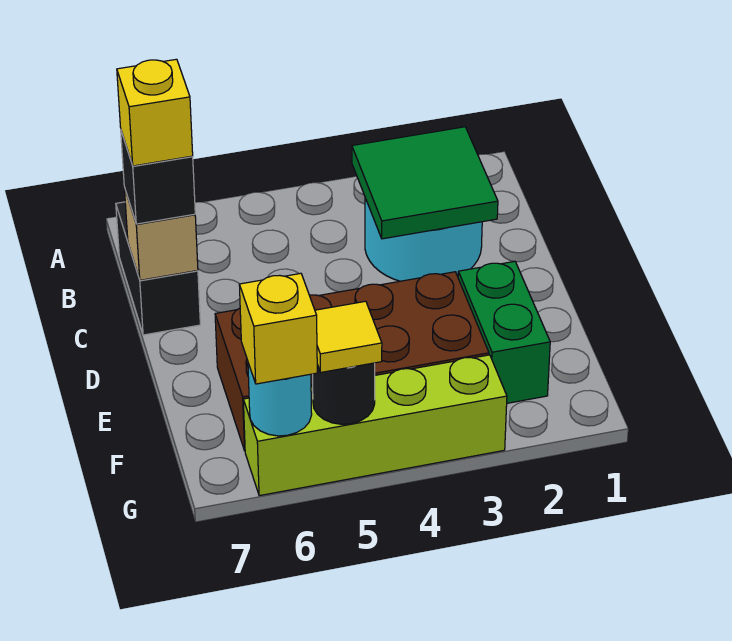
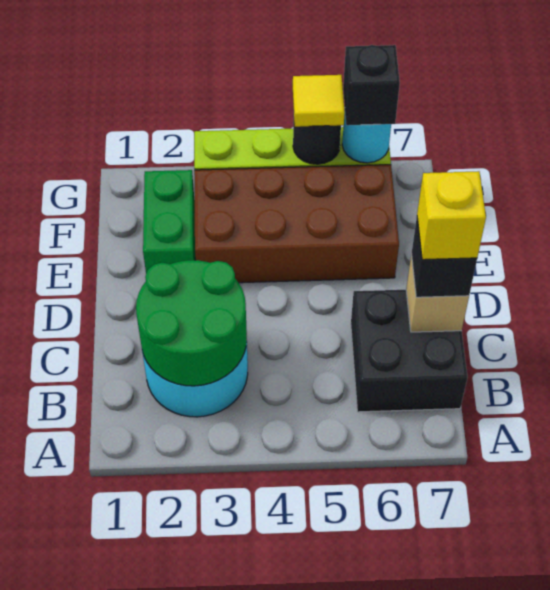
green tile B2:C3 level 2 -> green round brick B2:C3 level 2
black brick B7:C7 level 1 -> black brick B6:C7 level 1
yellow brick G6 level 3 -> black brick G6 level 3

